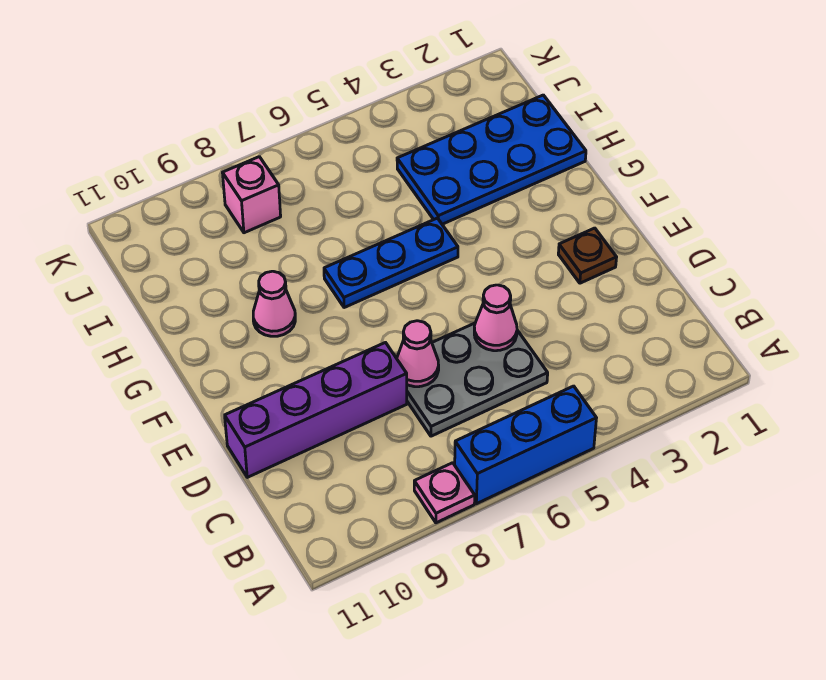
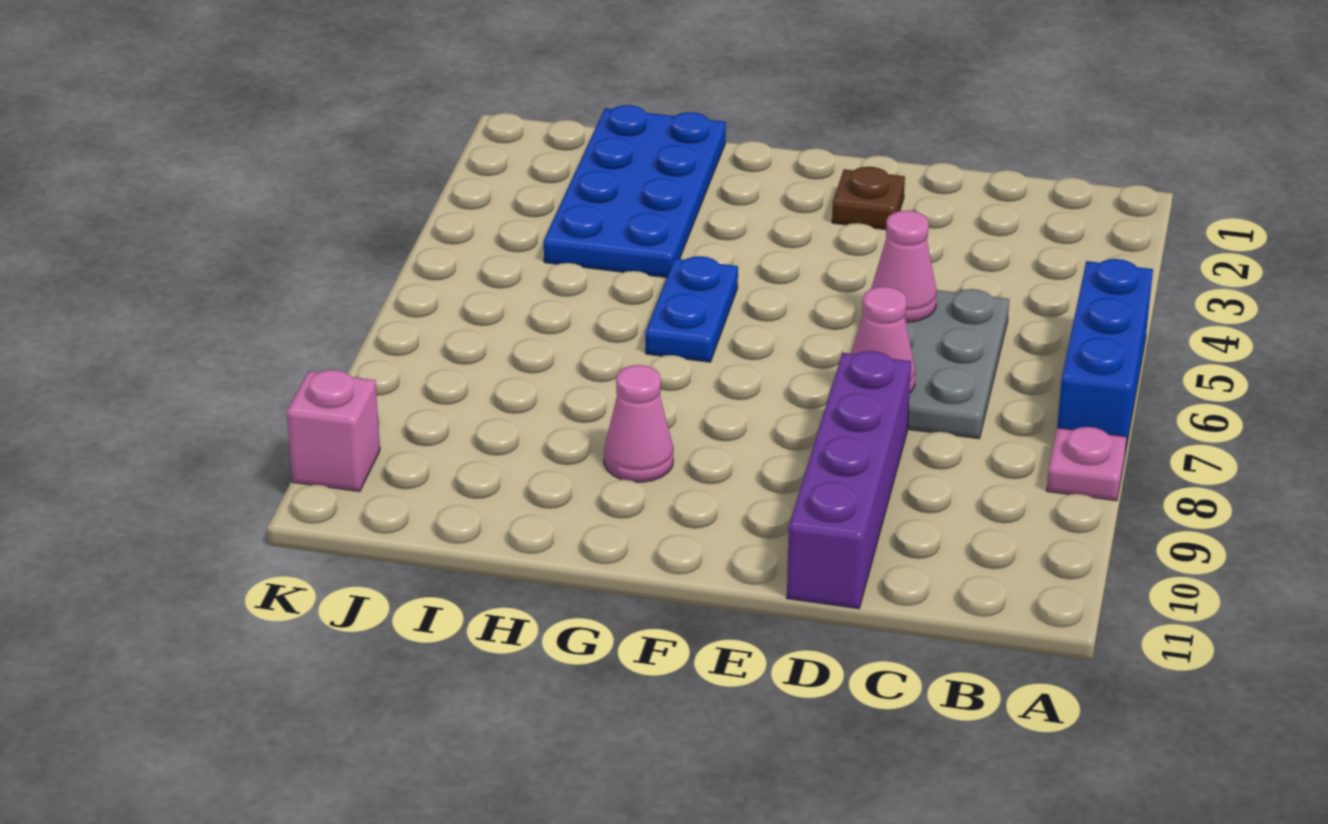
blue plate G5:G7 level 1 -> blue plate G5:G6 level 1
pink brick J8 level 1 -> pink brick K10 level 1

